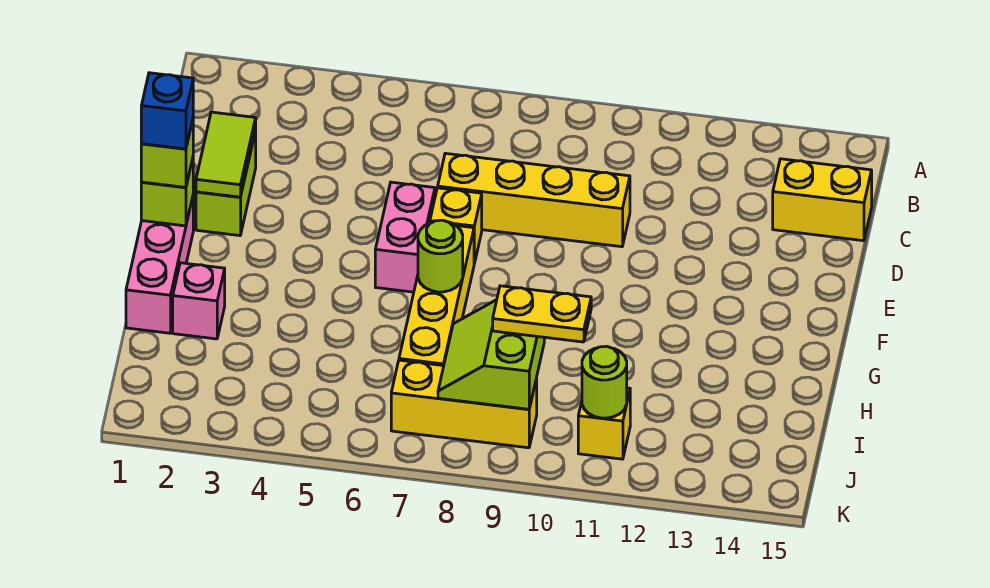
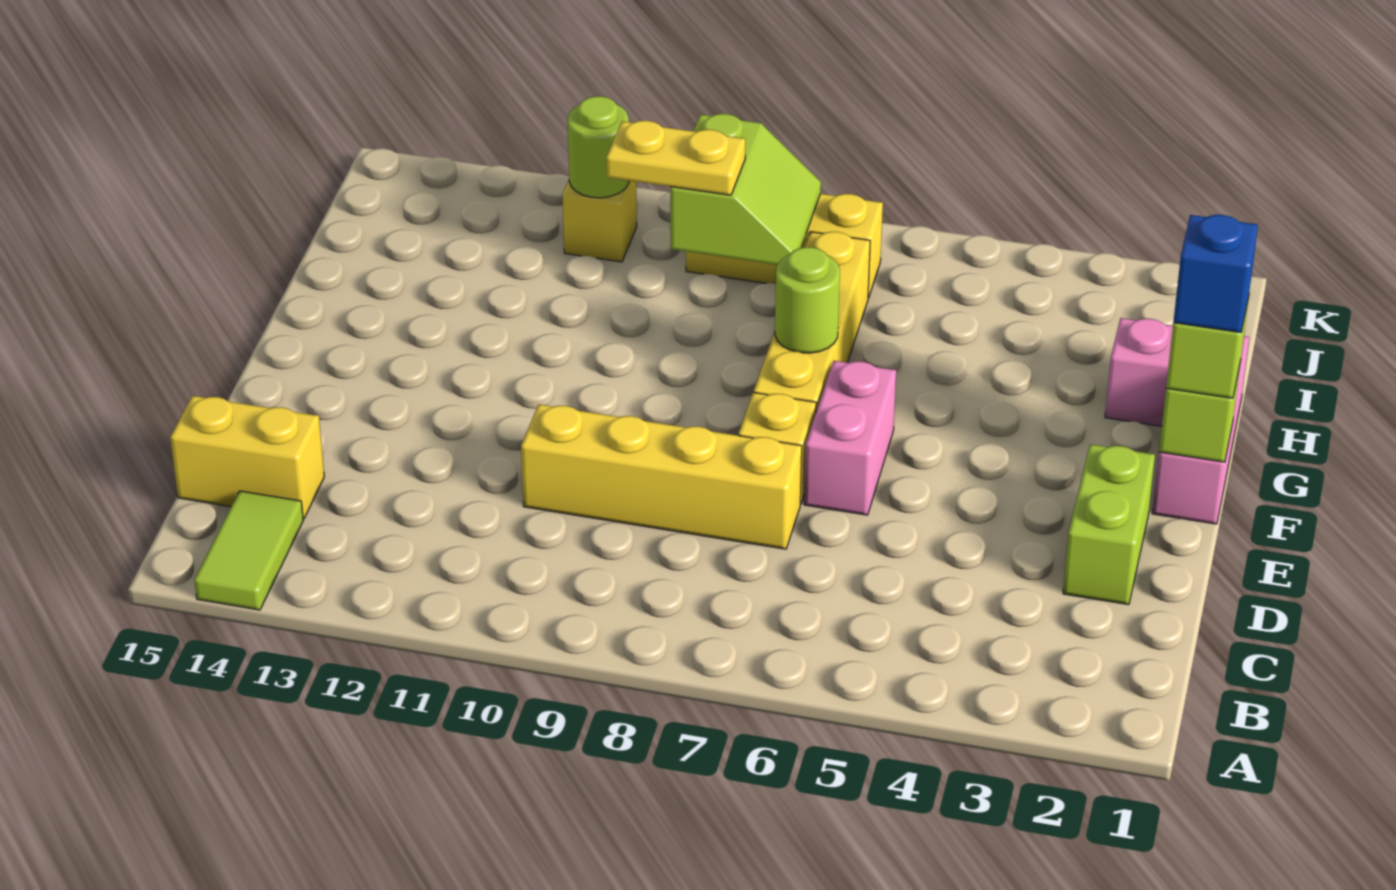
lime tile D2:E2 level 2 -> lime tile A14:B14 level 1

